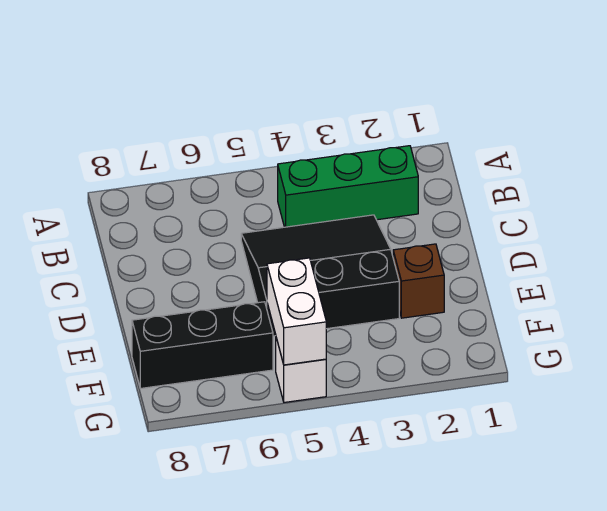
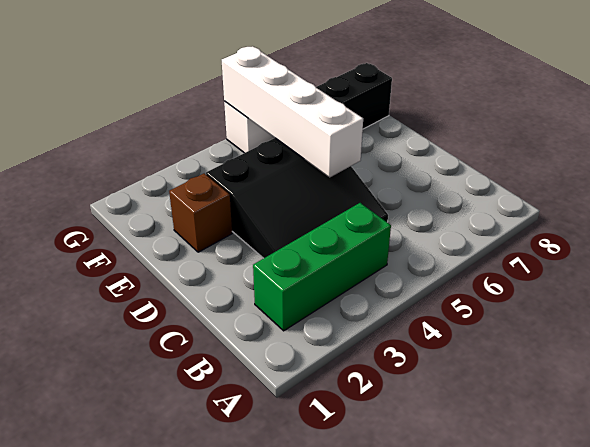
white brick F5:G5 level 2 -> white brick D5:G5 level 2

